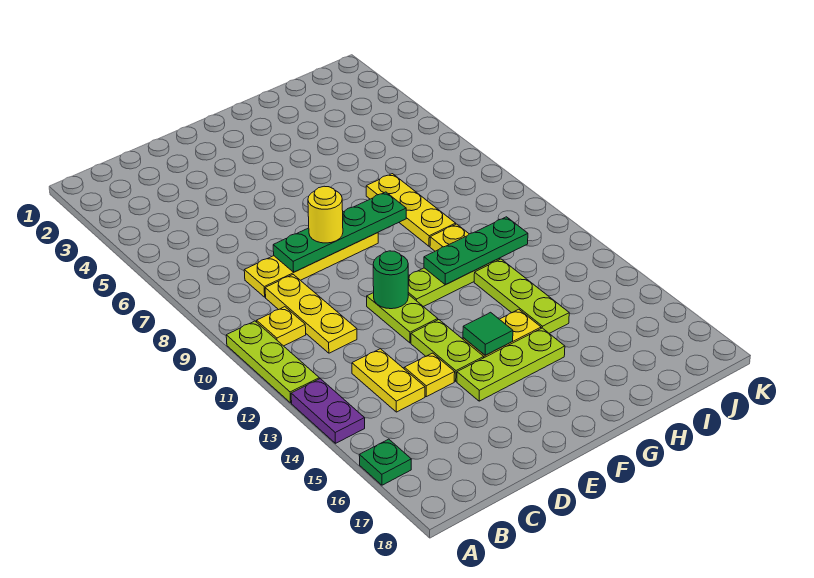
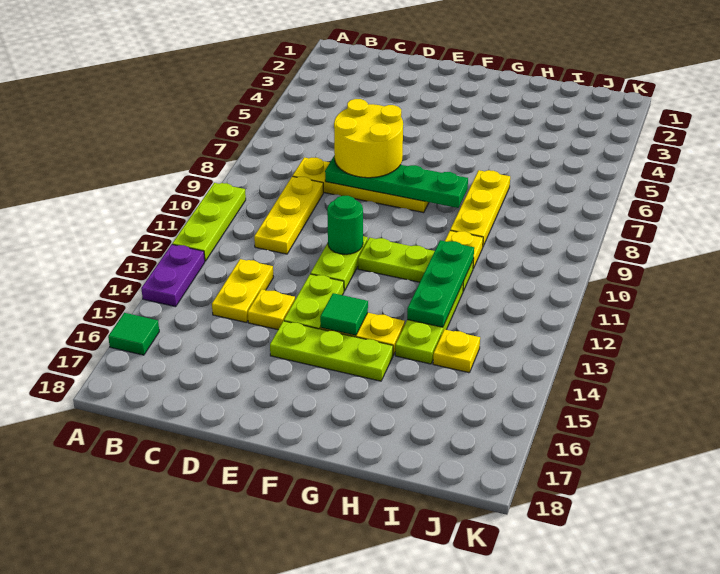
green plate A16 level 1 -> green tile A16 level 1
yellow plate B10 level 1 -> yellow plate I14 level 1
yellow round brick E8 level 3 -> yellow round brick D7:E8 level 3
green plate G11:I11 level 2 -> green plate H11:H13 level 2

